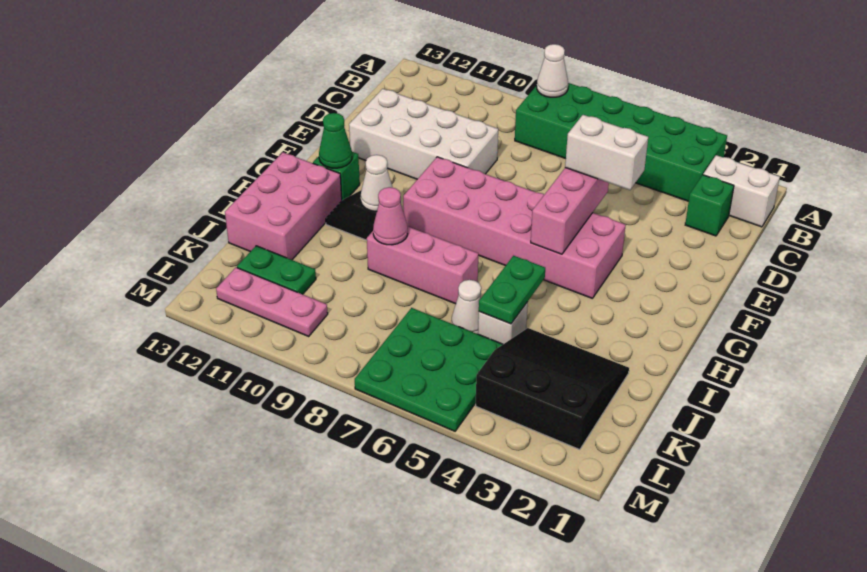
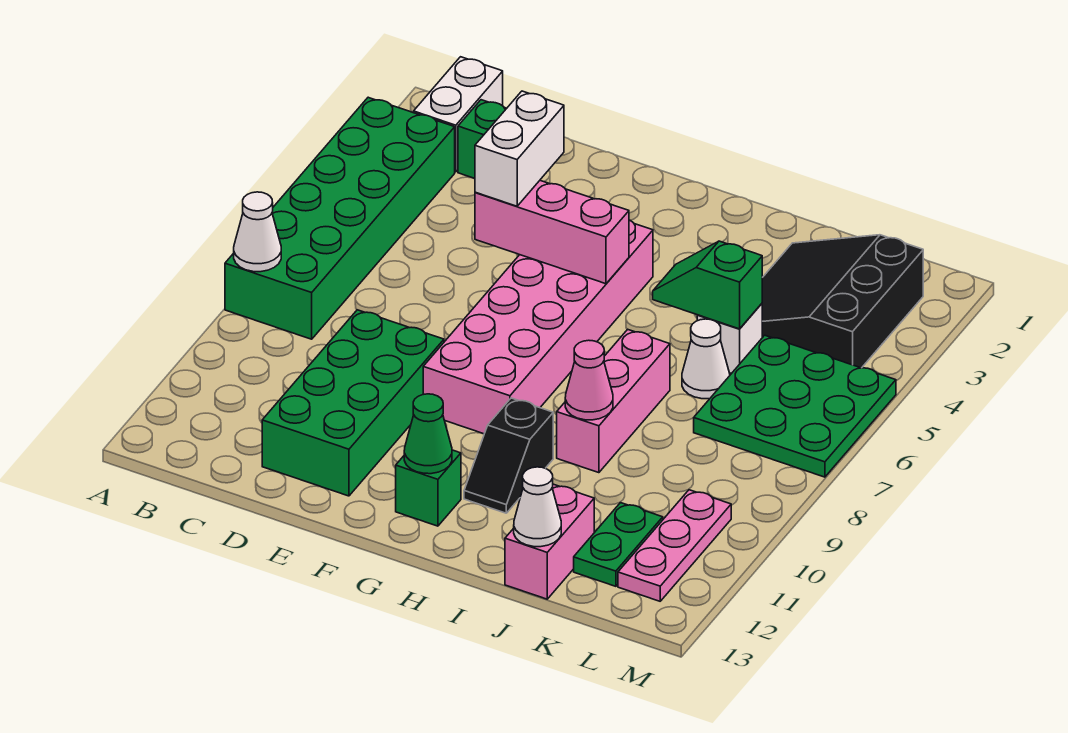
white brick D9:E12 level 1 -> green brick D9:E12 level 1
white cone H10 level 2 -> white cone J13 level 2
pink brick H12:J13 level 1 -> pink brick J12:J13 level 1
green plate I5:J5 level 2 -> green slope I5:J5 level 2 top J

